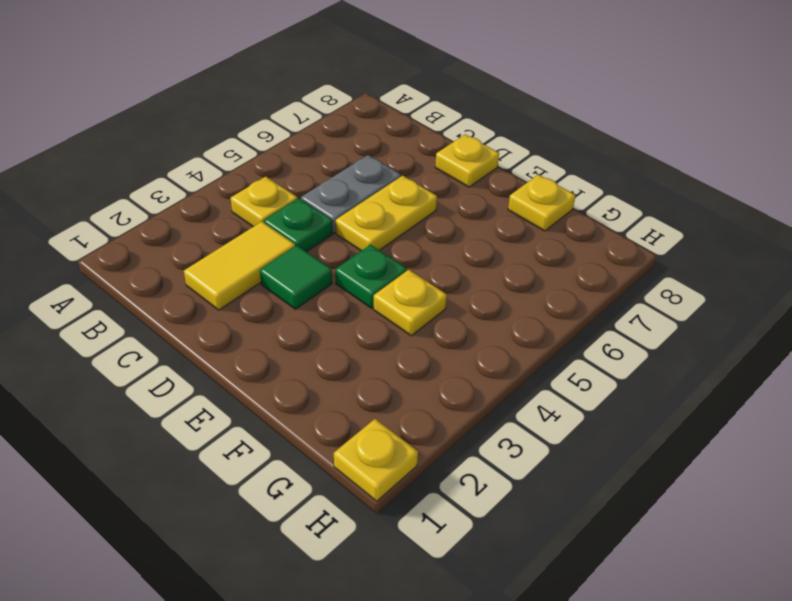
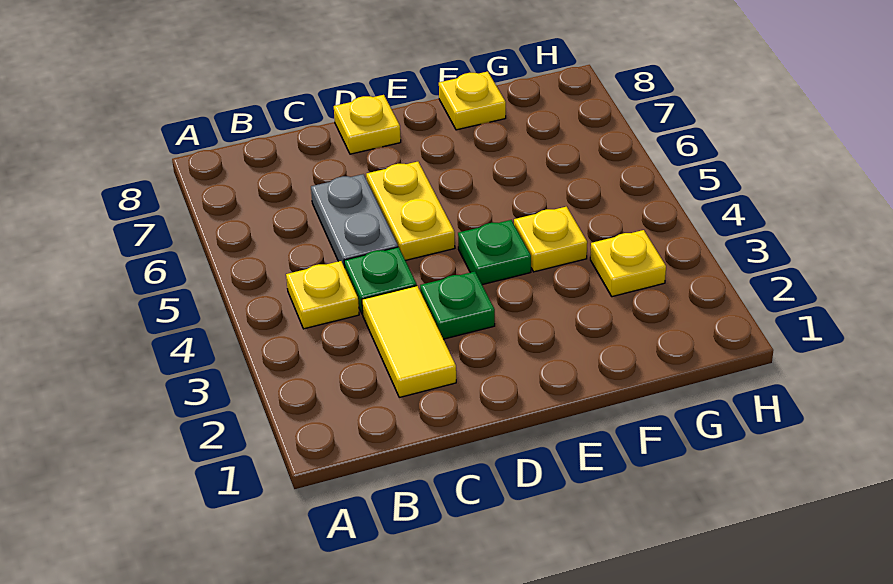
green tile D3 level 1 -> green plate D3 level 1
yellow plate H1 level 1 -> yellow plate G3 level 1

